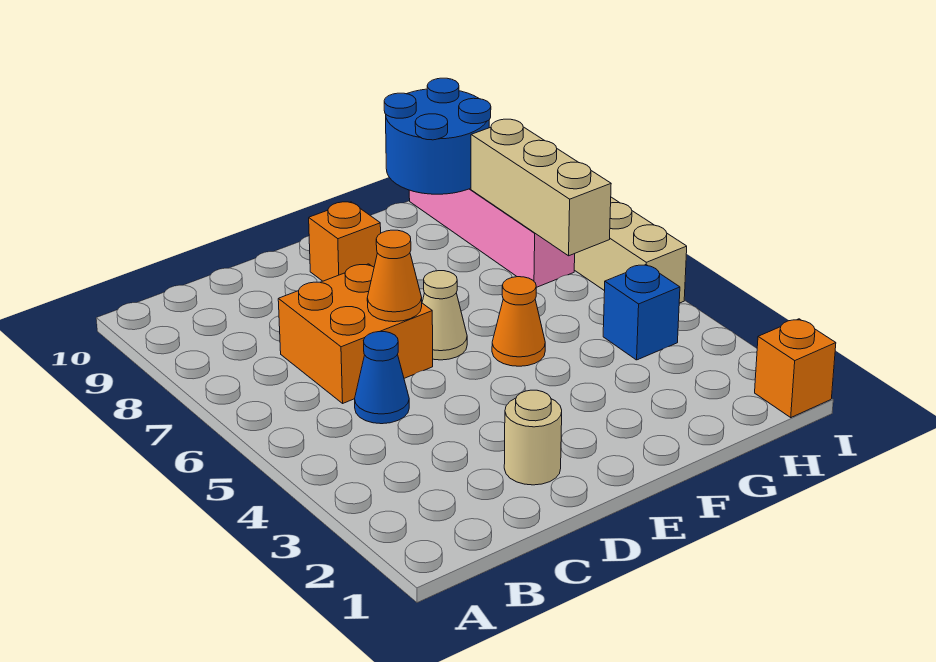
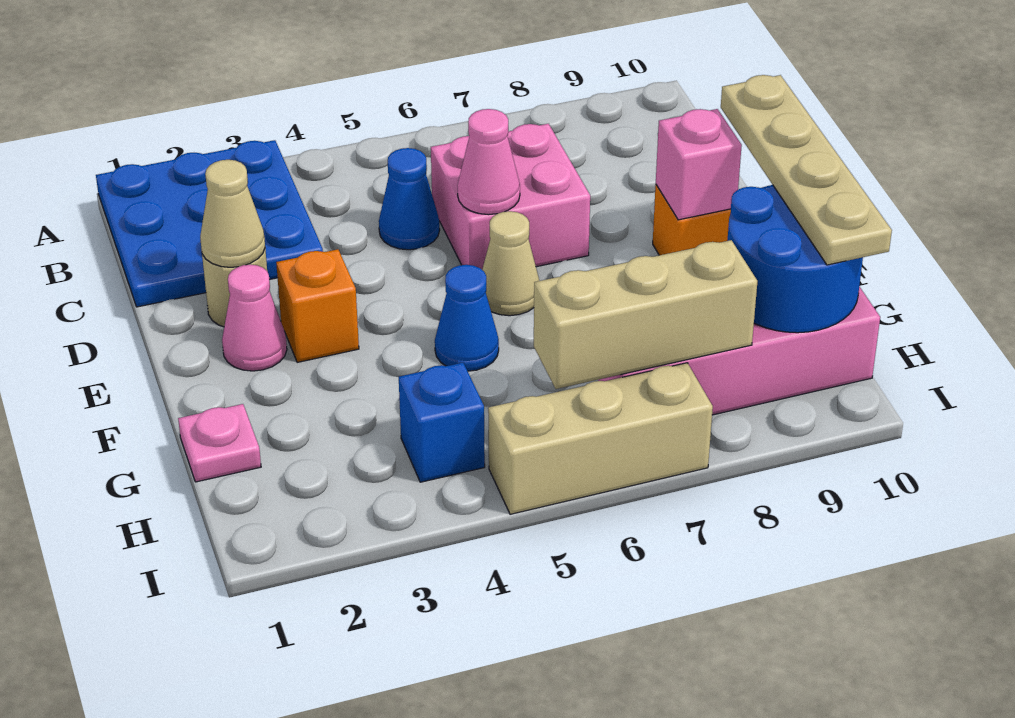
none -> blue plate A1:C3 level 1
orange brick C6:D7 level 1 -> pink brick C6:D7 level 1
none -> tan cone D2 level 2
orange cone D6 level 2 -> pink cone D6 level 2
none -> pink cone E2 level 1
none -> pink brick E9 level 2
none -> tan plate E10:H10 level 3
orange cone F5 level 1 -> blue cone F5 level 1
none -> pink plate G1 level 1
orange brick I1 level 1 -> orange brick E3 level 1

